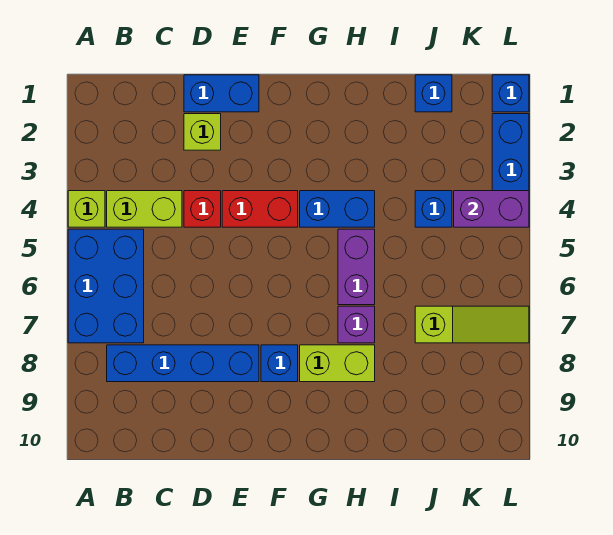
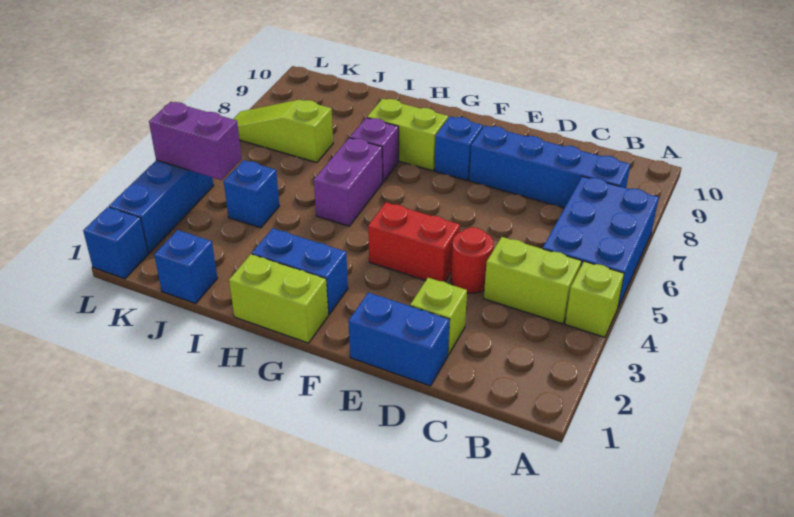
red brick D4 level 1 -> red round brick D4 level 1
none -> lime brick G1:H1 level 1
blue brick G4:H4 level 1 -> blue brick G2:H2 level 1

